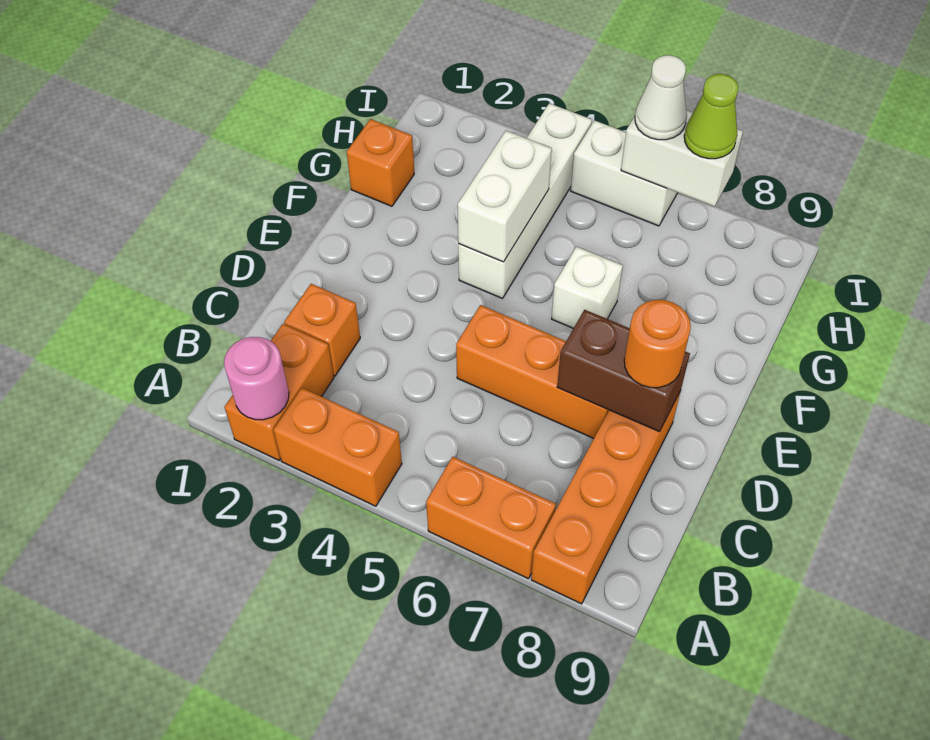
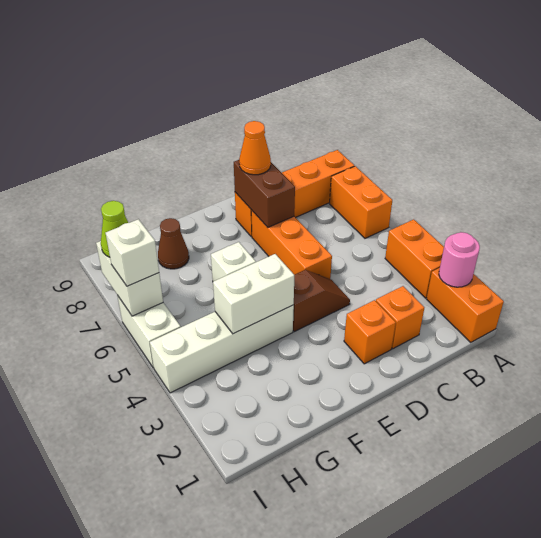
orange brick A2:B2 level 1 -> orange brick A1:A2 level 1
none -> brown slope D4:E4 level 1 top E
orange round brick D8 level 3 -> orange cone D8 level 3
orange brick G1 level 1 -> orange brick D2 level 1
none -> brown cone G8 level 1
white cone I6 level 3 -> white brick I6 level 3

